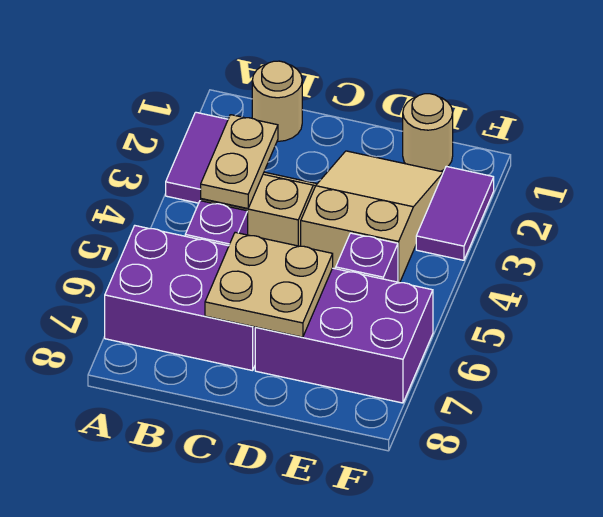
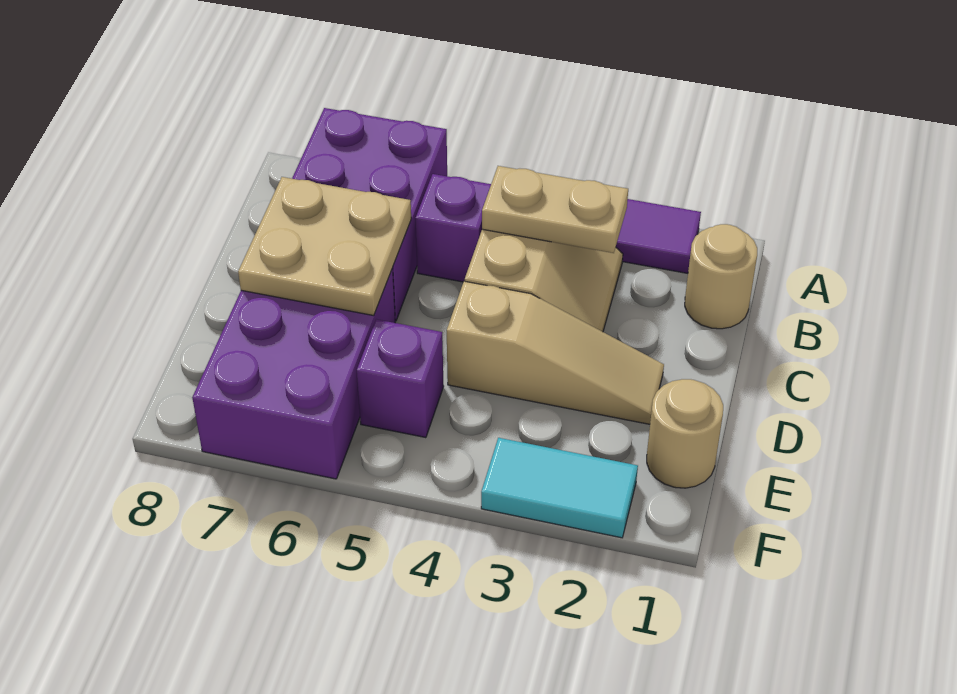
tan slope D2:E4 level 1 top 4 -> tan slope D2:D4 level 1 top 4
purple tile F2:F3 level 1 -> cyan tile F2:F3 level 1

